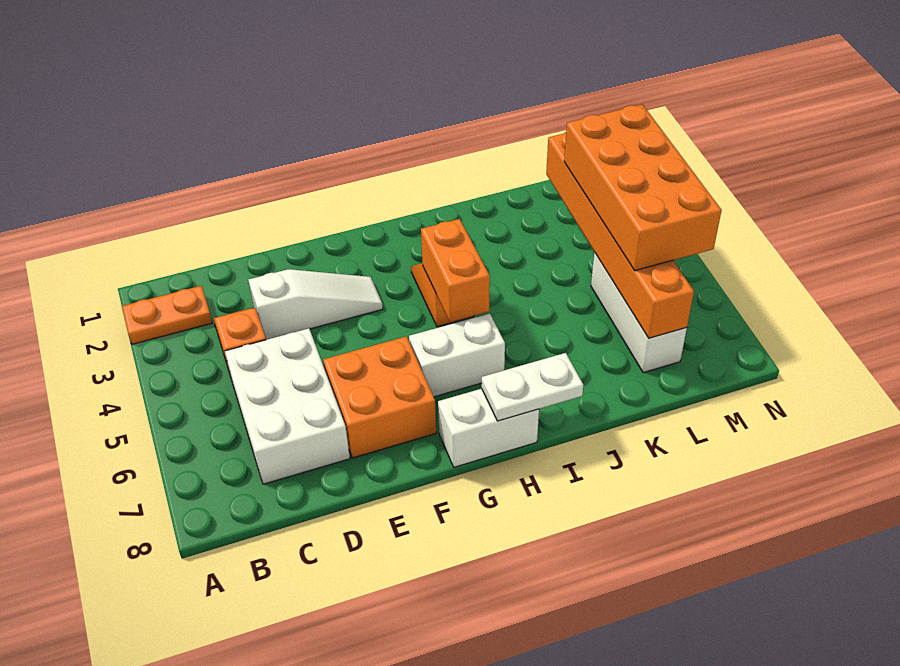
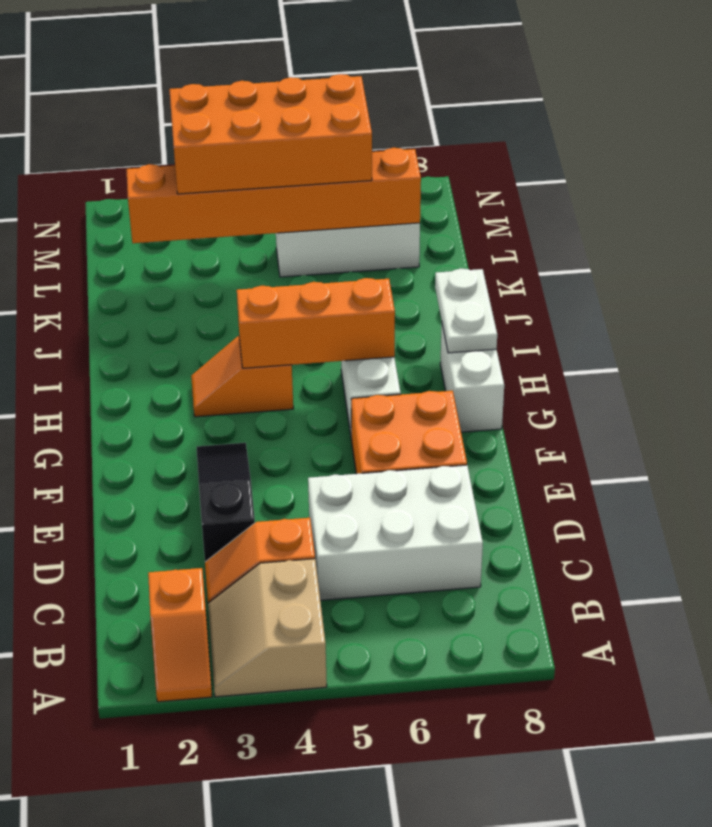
orange plate A2:B2 level 1 -> orange slope A2:B2 level 1 top B
none -> tan slope A3:B4 level 1 top 4
white slope D3:F3 level 1 top D -> black slope D3:F3 level 1 top D
orange brick H4:H5 level 2 -> orange brick H4:H6 level 2

